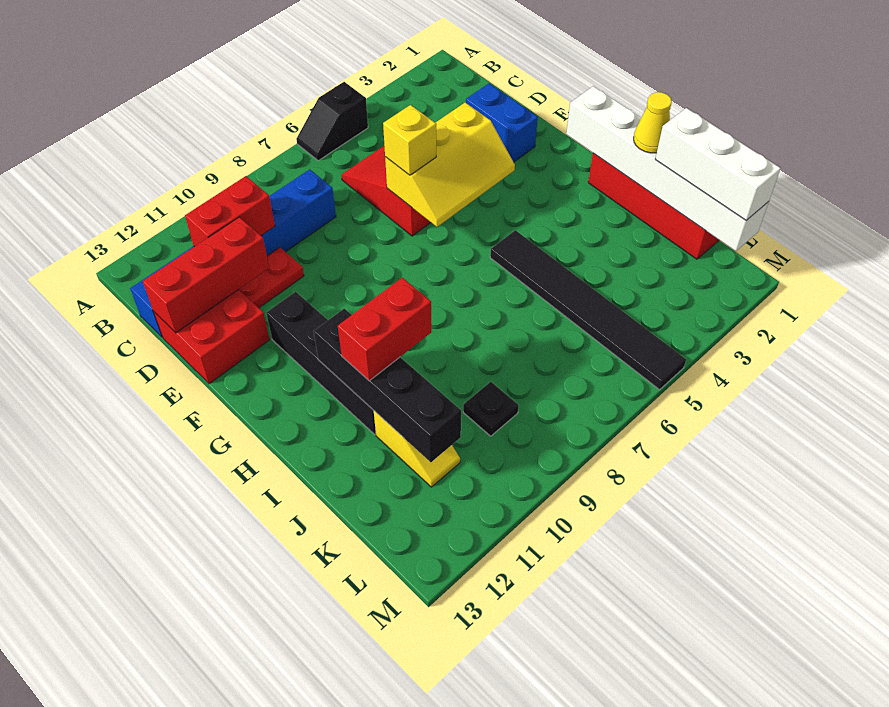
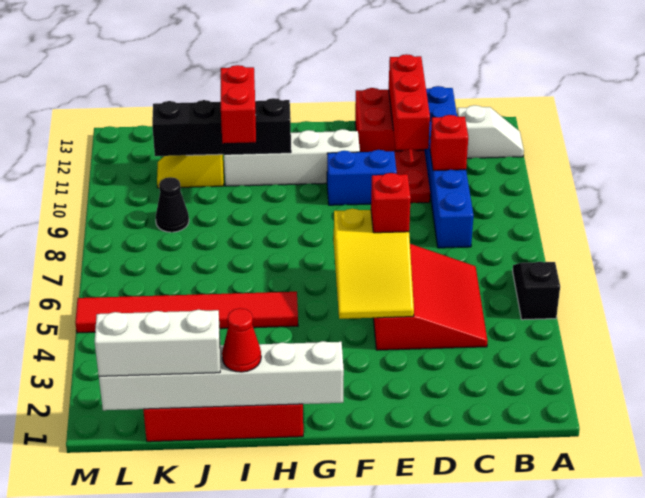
none -> white slope A12:B12 level 1 top B
red brick C10:C11 level 2 -> red brick C10 level 2
blue brick D2:E2 level 1 -> blue brick E10:F10 level 1
yellow slope E4:F6 level 2 top E -> yellow slope E4:F6 level 2 top 6
yellow brick E6 level 3 -> red brick E6 level 3
black brick F11:I11 level 1 -> white brick F11:I11 level 1
black tile H5:M5 level 1 -> red tile H5:M5 level 1
yellow cone I1 level 3 -> red cone I1 level 3
black plate K9 level 1 -> black cone K9 level 1

